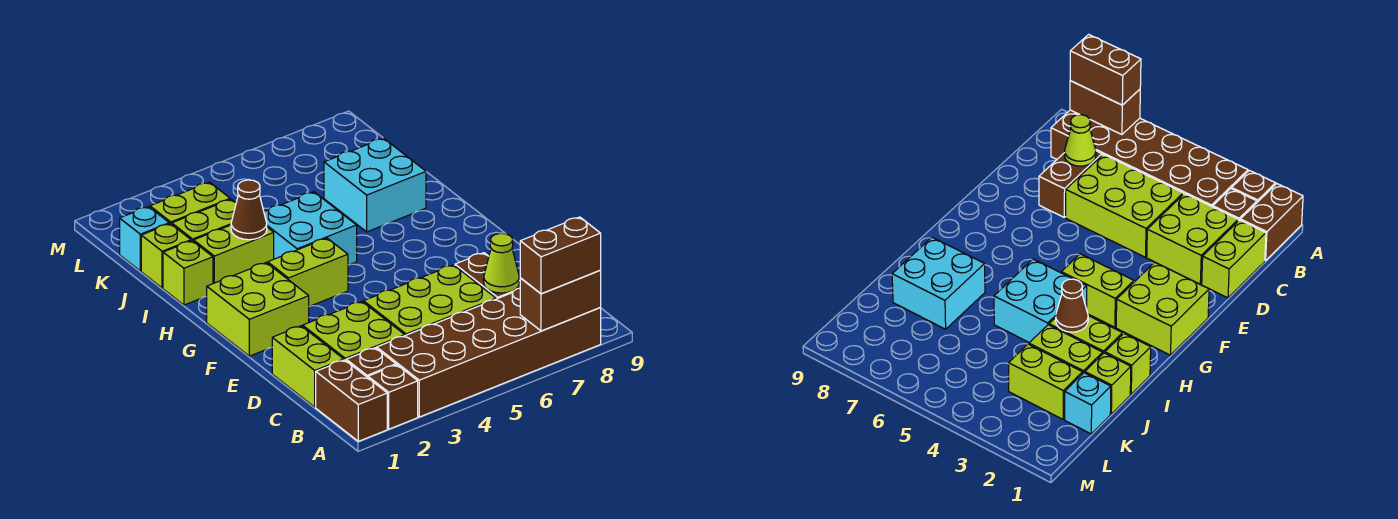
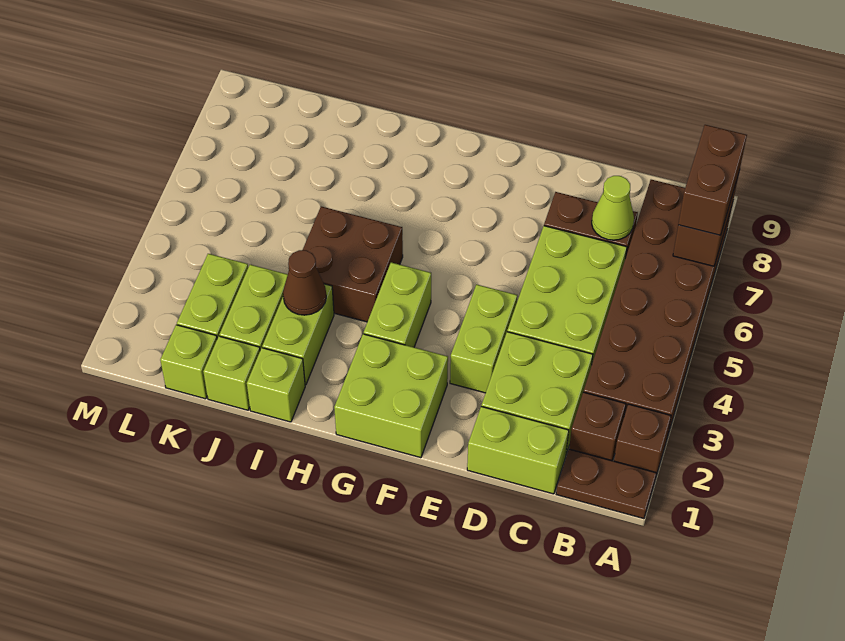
brown brick A1:B1 level 1 -> brown plate A1:B1 level 1
none -> lime brick E3:E4 level 1
cyan brick H4:I5 level 1 -> brown brick H4:I5 level 1
cyan brick I7:J8 level 1 -> none
cyan brick K1 level 1 -> lime brick K1 level 1

